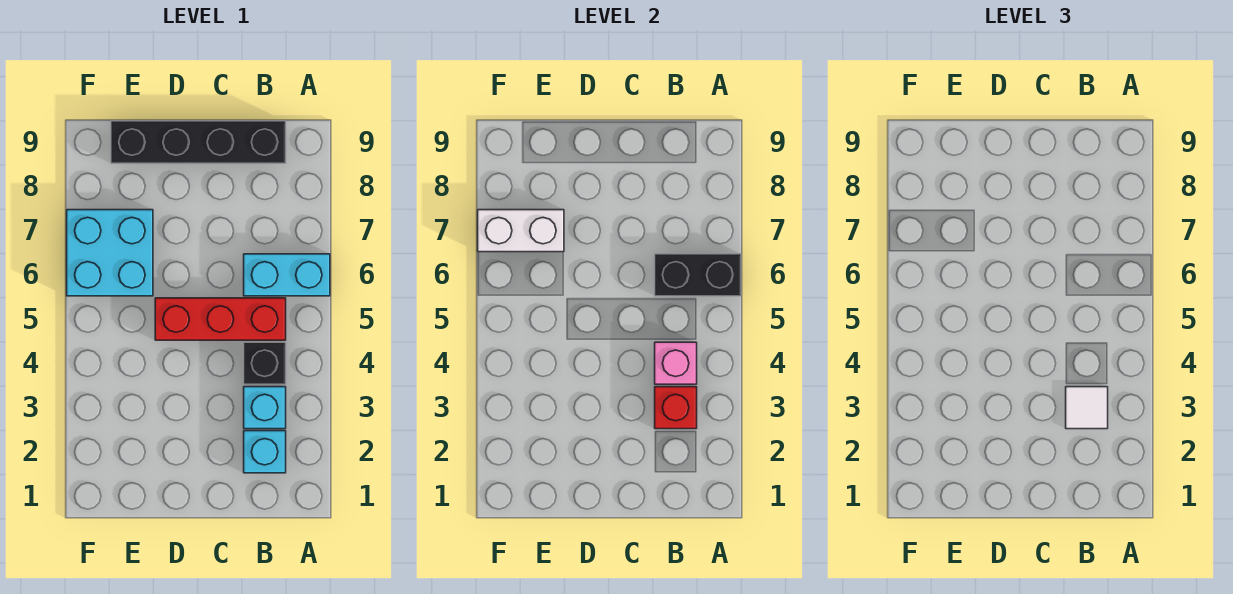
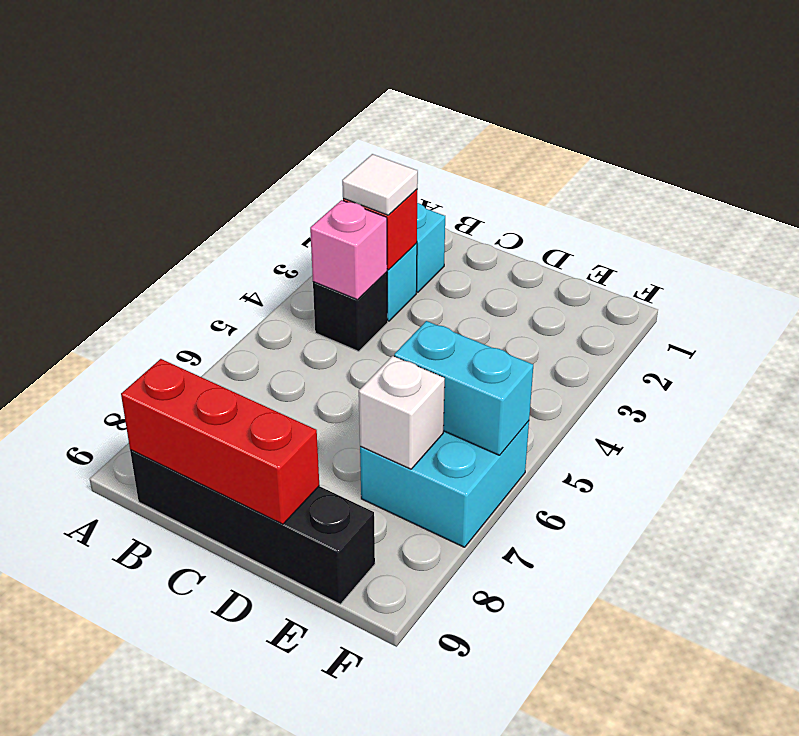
cyan brick A6:B6 level 1 -> cyan brick E6:F6 level 2
black brick A6:B6 level 2 -> none
red brick B5:D5 level 1 -> red brick B9:D9 level 2
white brick E7:F7 level 2 -> white brick E7 level 2

